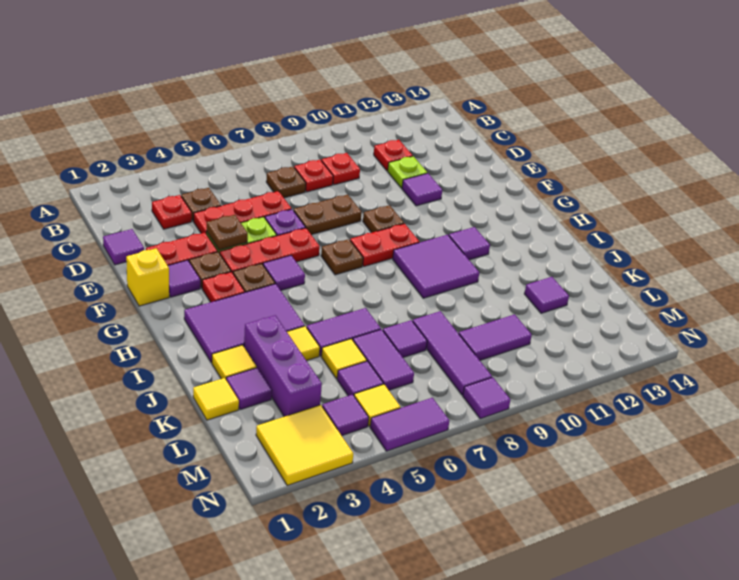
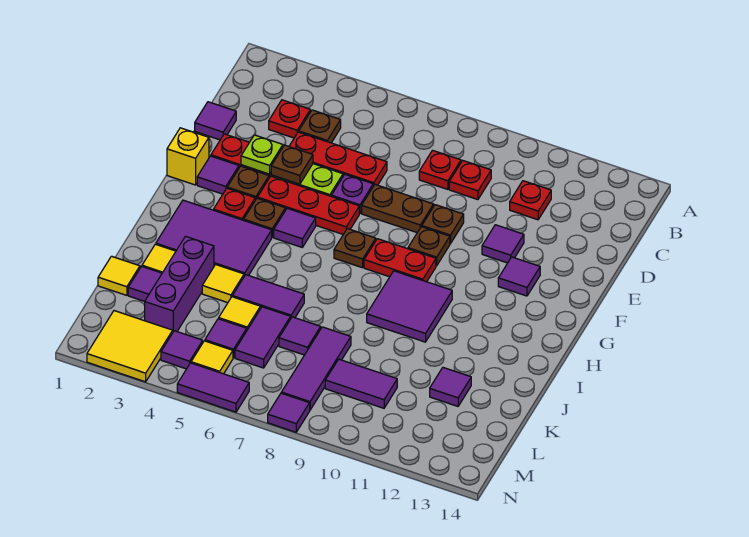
brown plate C7 level 1 -> brown plate E9 level 1
lime plate D11 level 1 -> lime plate E3 level 2
purple tile H11 level 1 -> purple tile F12 level 1

